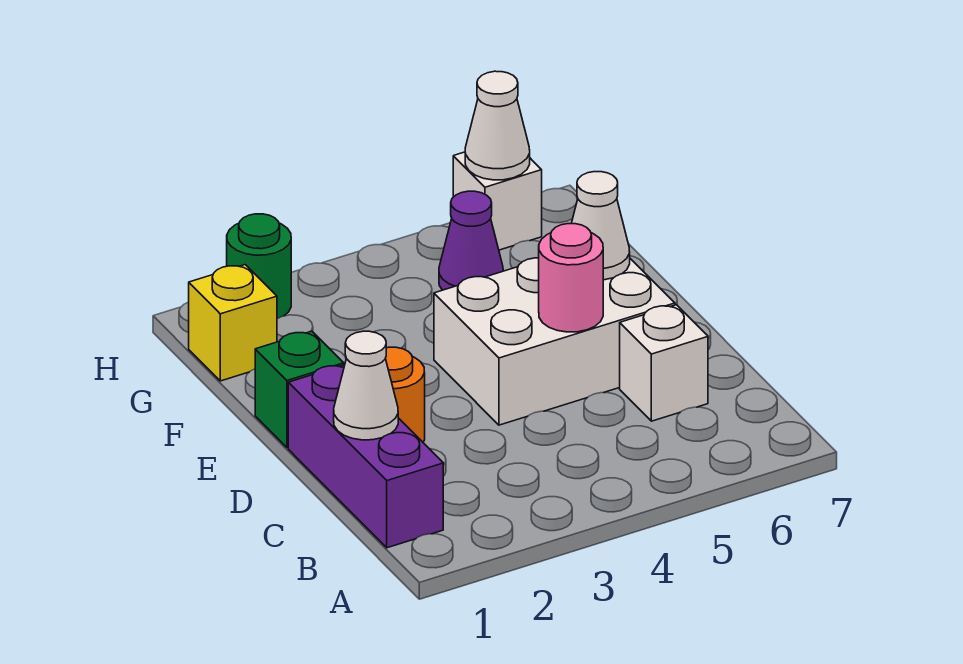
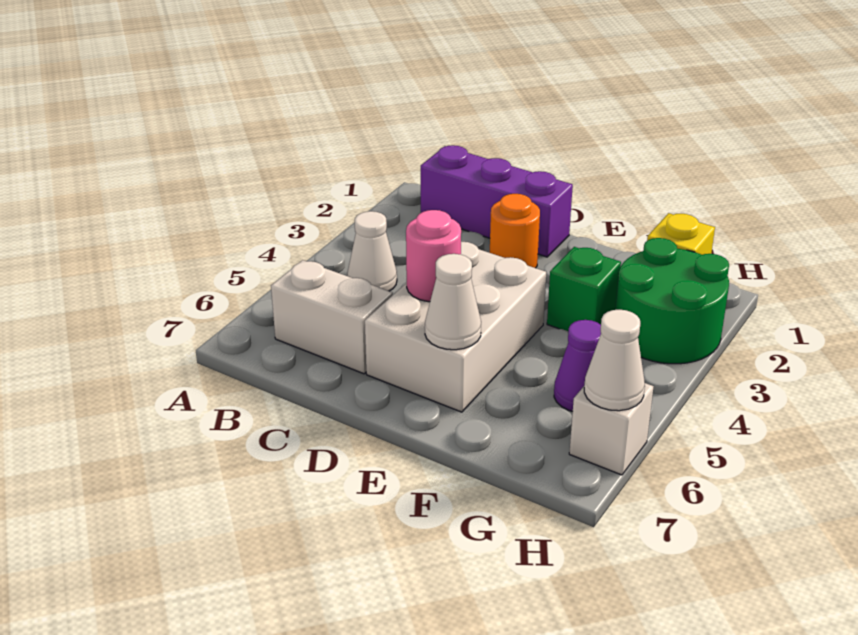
white cone C1 level 2 -> white cone B4 level 1
white brick C6 level 1 -> white brick B6:C6 level 1
green brick E1 level 1 -> green brick F3 level 1
green round brick H2 level 1 -> green round brick G2:H3 level 1

